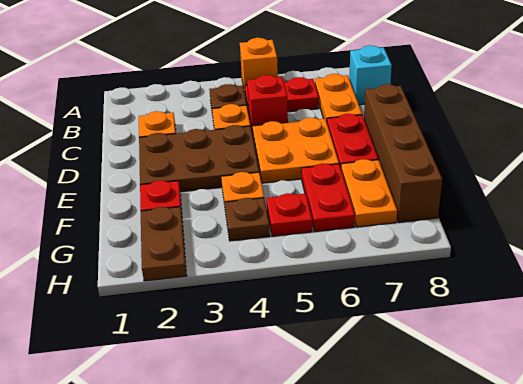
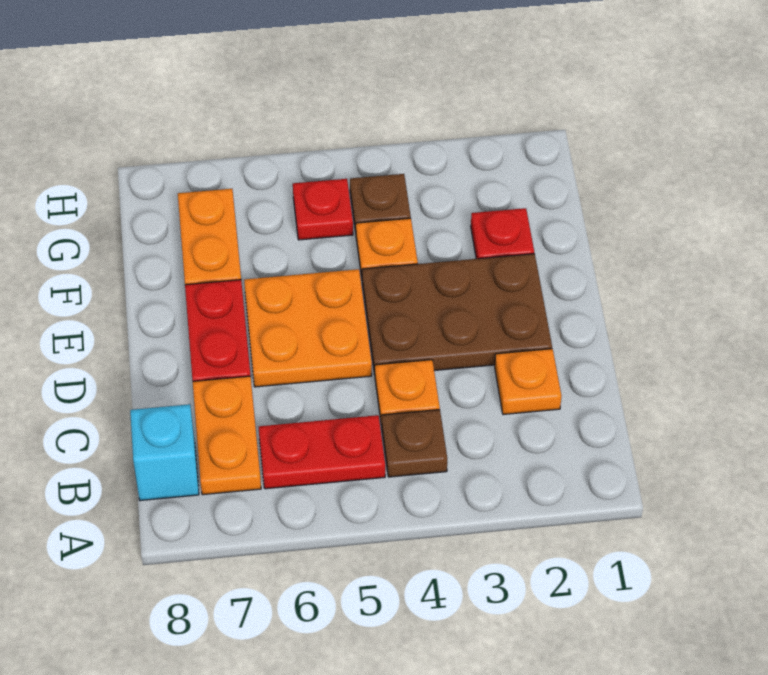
orange brick A5 level 1 -> none
red brick C5 level 1 -> none
brown brick D8:G8 level 1 -> none
red plate F6:G6 level 1 -> none
brown plate G2:H2 level 1 -> none

